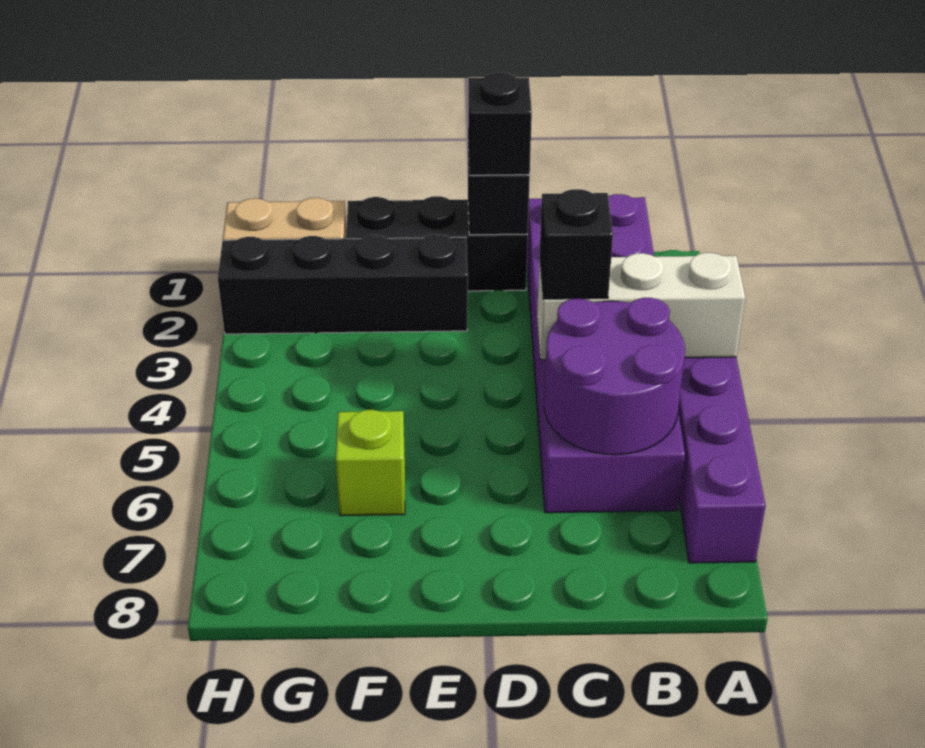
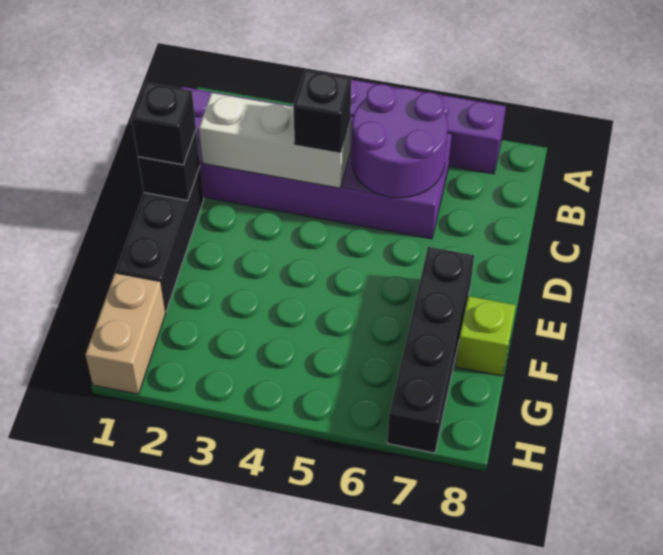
white brick A4:C4 level 2 -> white brick C2:C4 level 2
black brick E2:H2 level 1 -> black brick E7:H7 level 1
lime brick F6 level 1 -> lime brick F8 level 1

